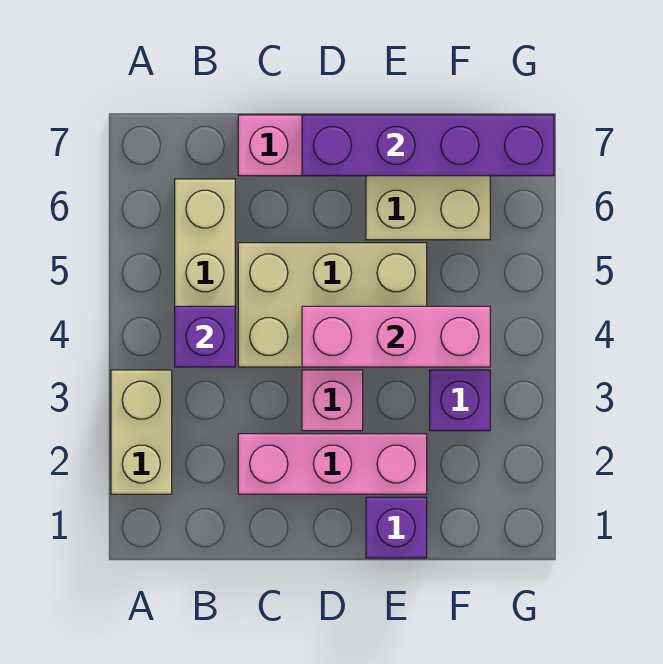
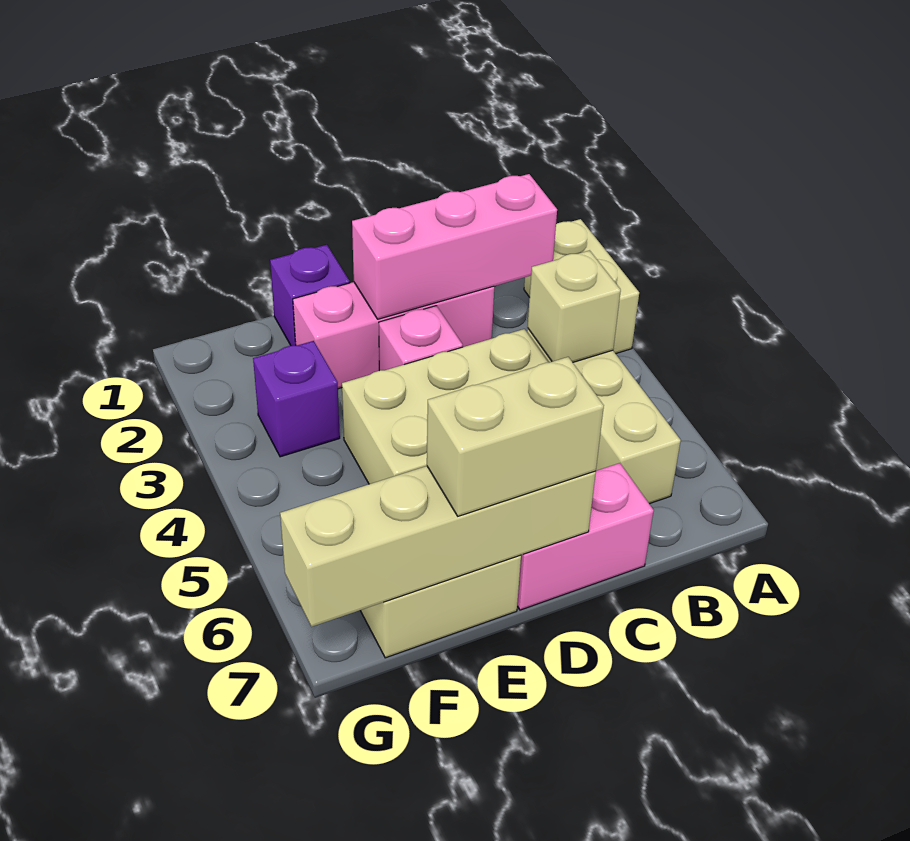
purple brick B4 level 2 -> tan brick B4 level 2
pink brick D4:F4 level 2 -> pink brick B2:D2 level 2
purple brick D7:G7 level 2 -> tan brick D7:G7 level 2
none -> tan brick D7:E7 level 3

